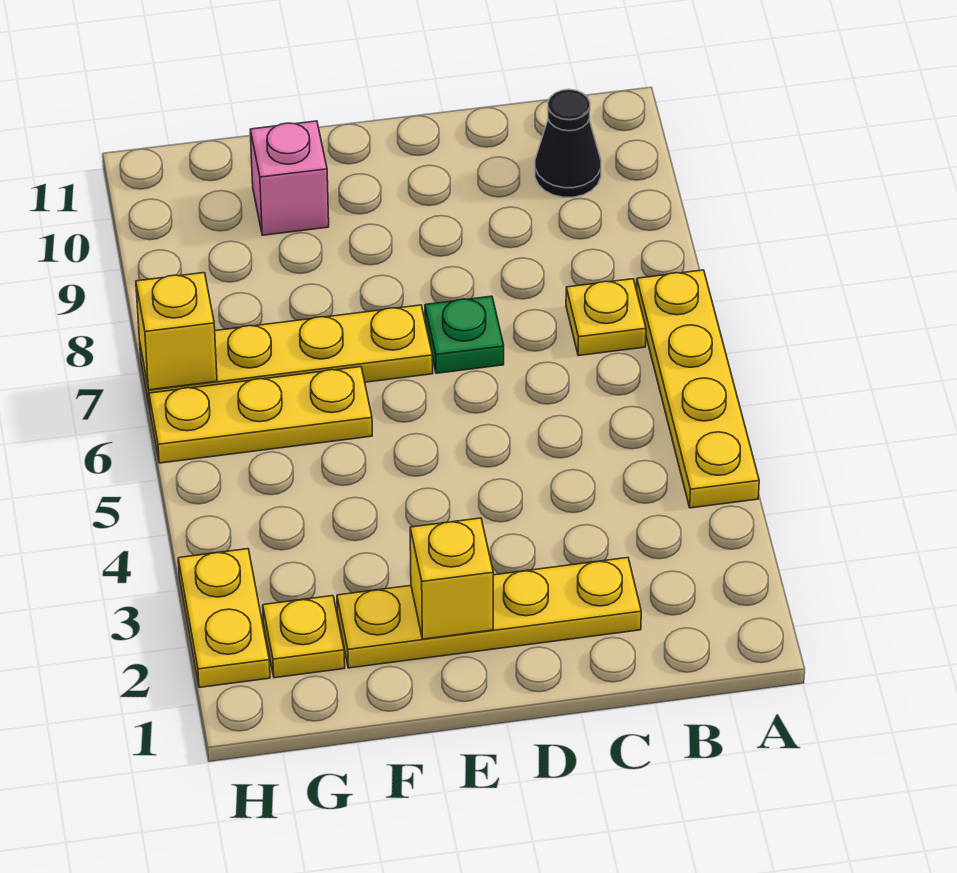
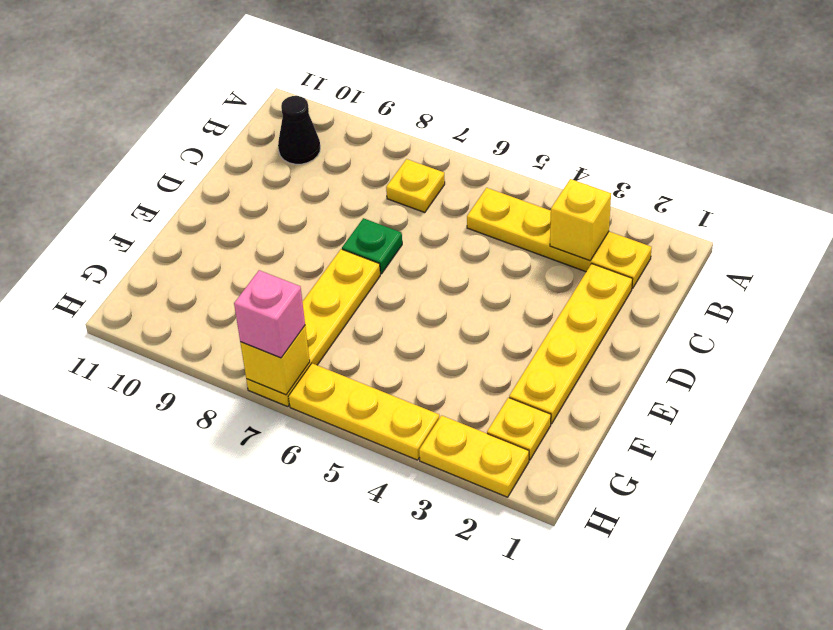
yellow plate A4:A7 level 1 -> yellow plate B2:B5 level 1
yellow brick E2 level 2 -> yellow brick B3 level 2
yellow plate F6:H6 level 1 -> yellow plate H4:H6 level 1
pink brick F10 level 1 -> pink brick H7 level 3

